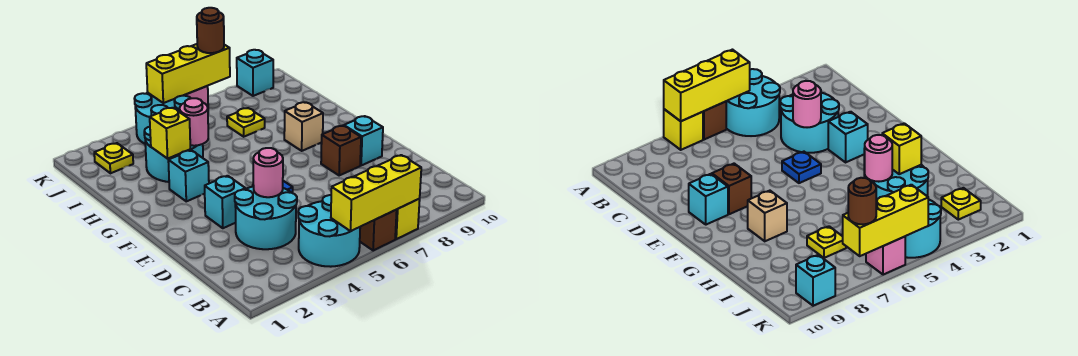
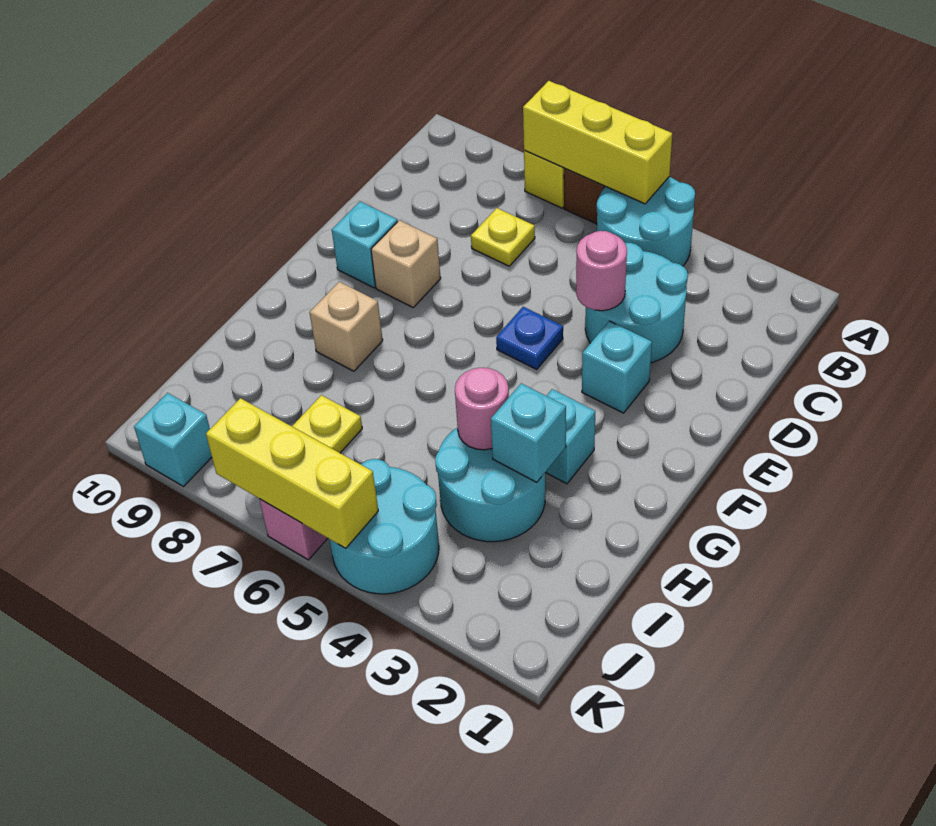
brown brick E8 level 1 -> tan brick E8 level 1
yellow brick H3 level 2 -> cyan brick H3 level 2
yellow plate J2 level 1 -> yellow plate C7 level 1
brown round brick K7 level 3 -> none

